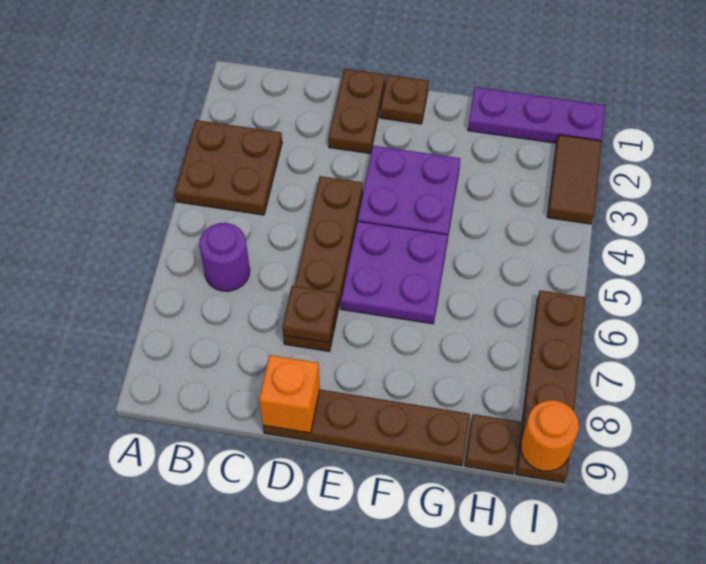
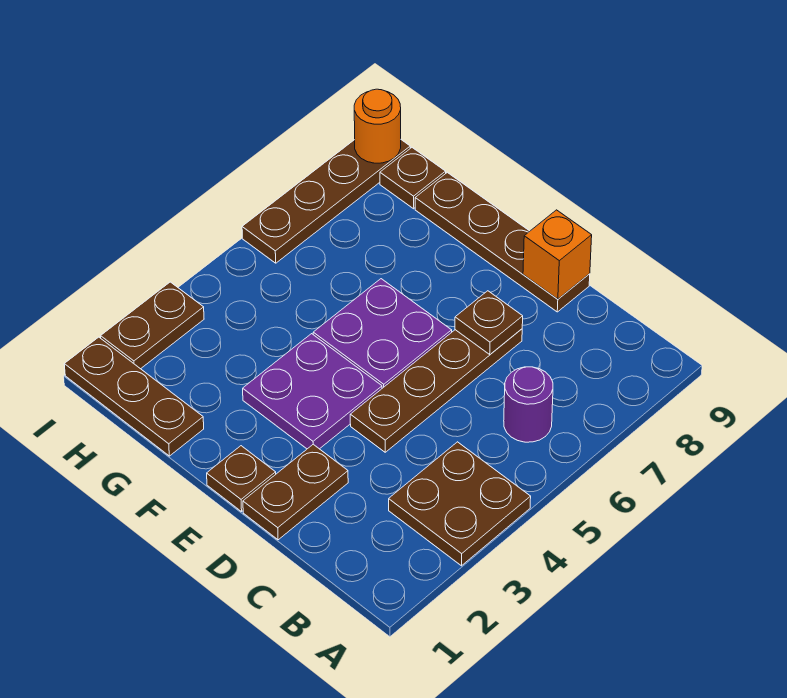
purple plate G1:I1 level 1 -> brown plate G1:I1 level 1
brown tile I2:I3 level 1 -> brown plate I2:I3 level 1

